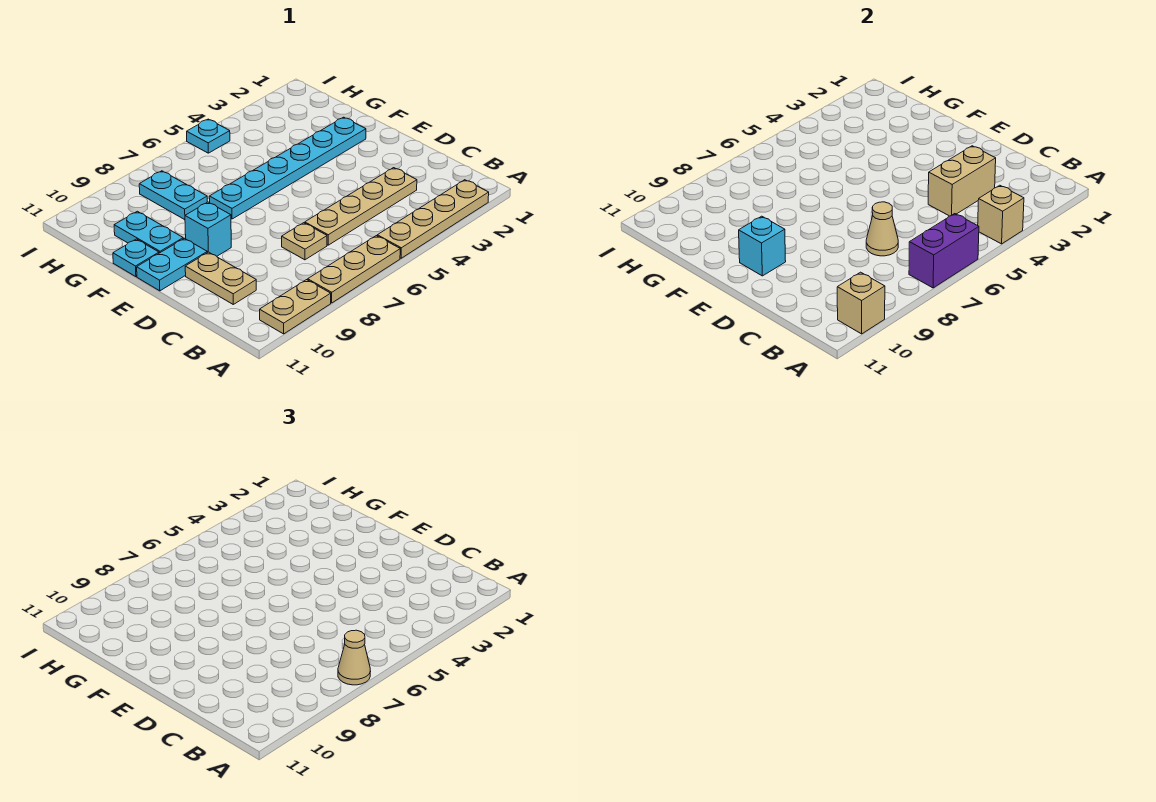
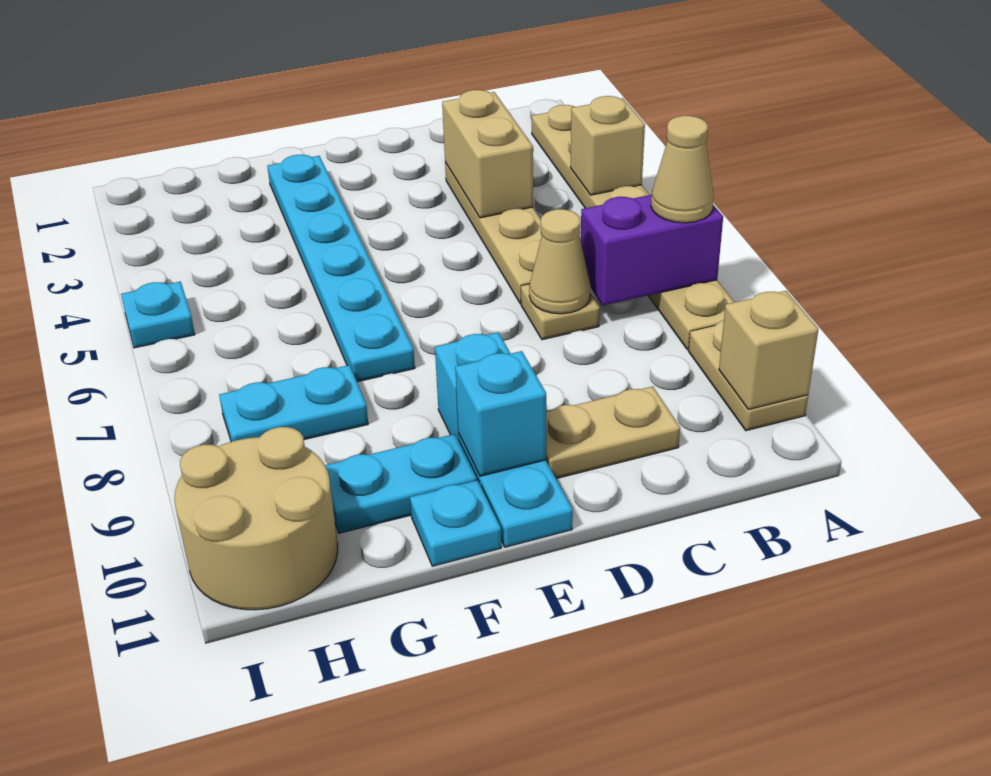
purple brick A6:A7 level 2 -> purple brick A7:B7 level 2
none -> tan round brick H10:I11 level 1

